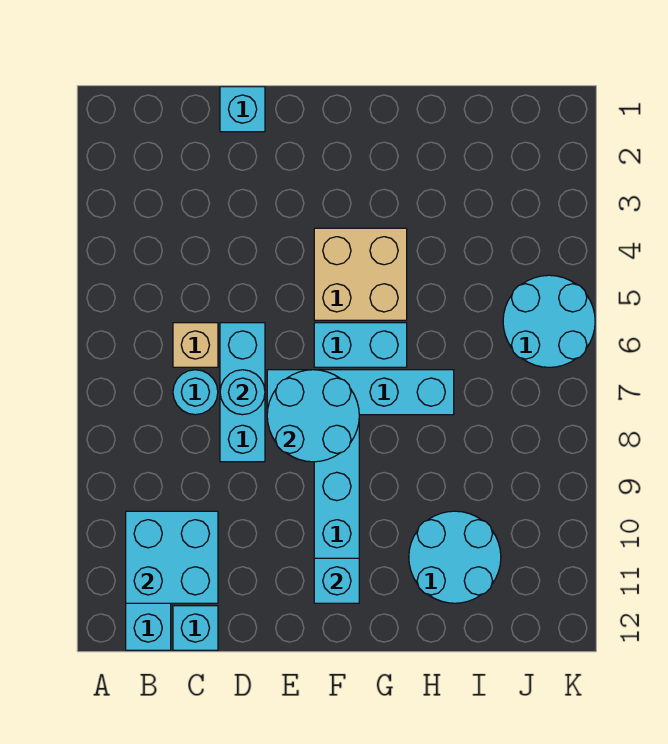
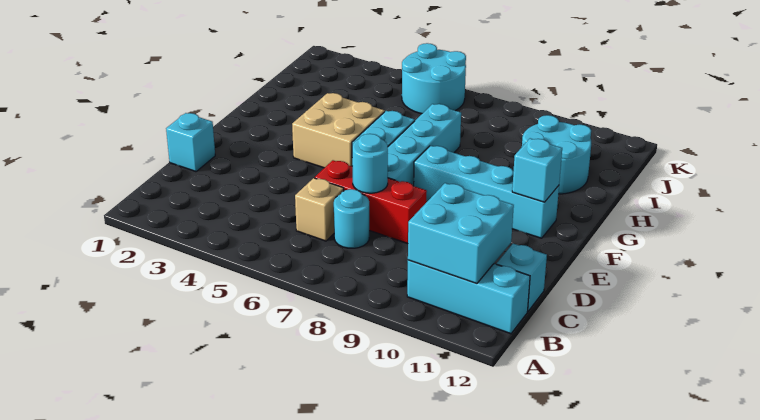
cyan brick D6:D8 level 1 -> red brick D6:D8 level 1
cyan round brick E7:F8 level 2 -> none

